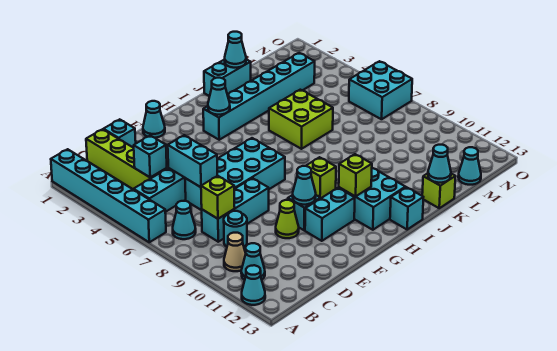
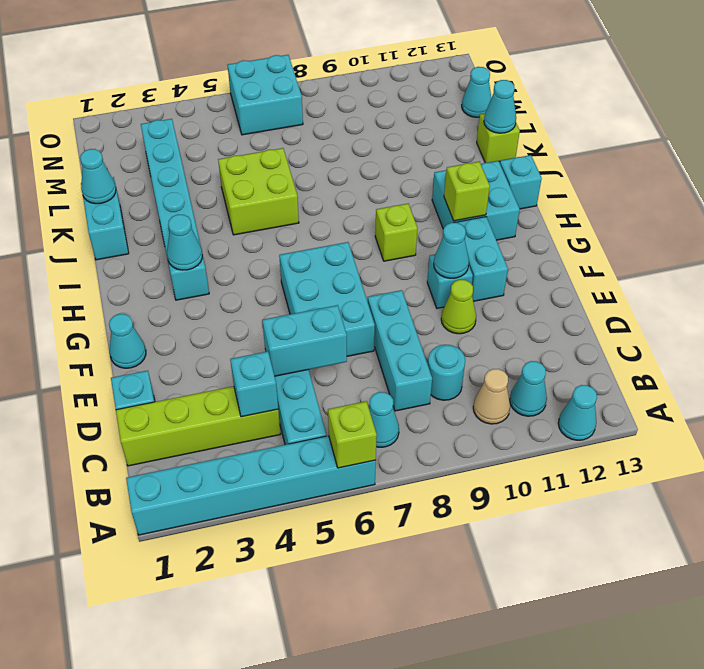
lime brick C8 level 2 -> lime brick A6 level 2
cyan brick D6:G7 level 1 -> cyan brick E6:G7 level 1

